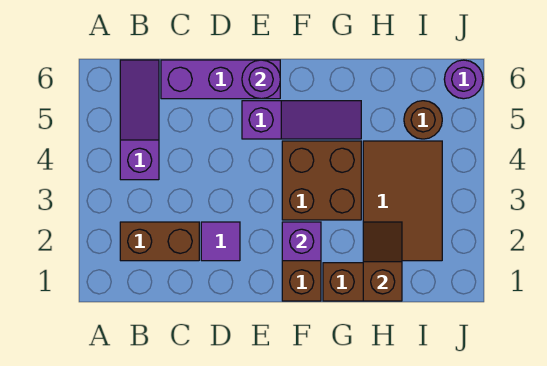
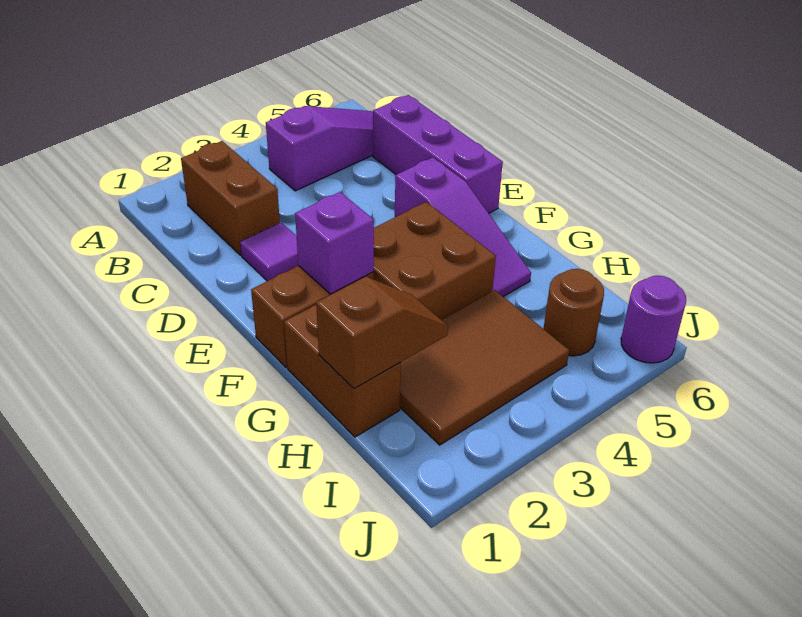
purple round brick E6 level 2 -> none

